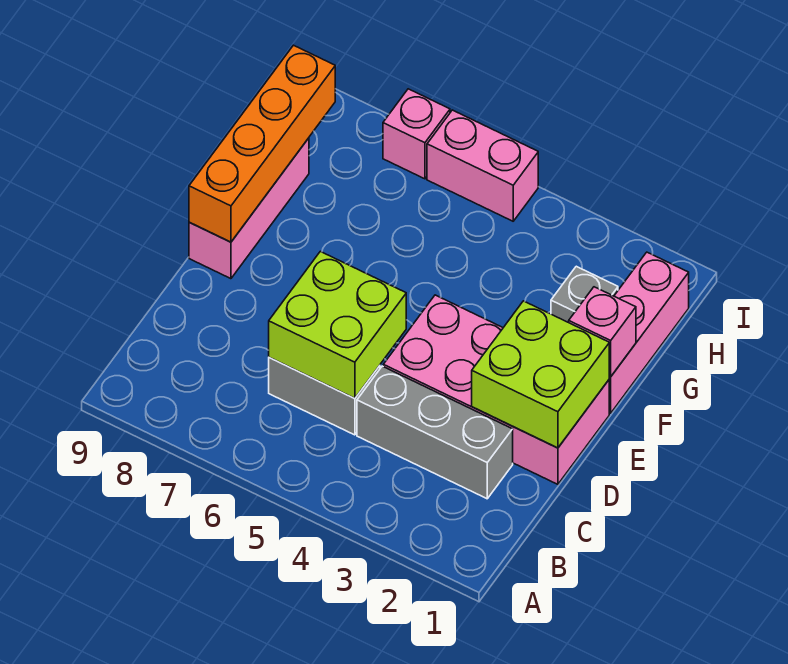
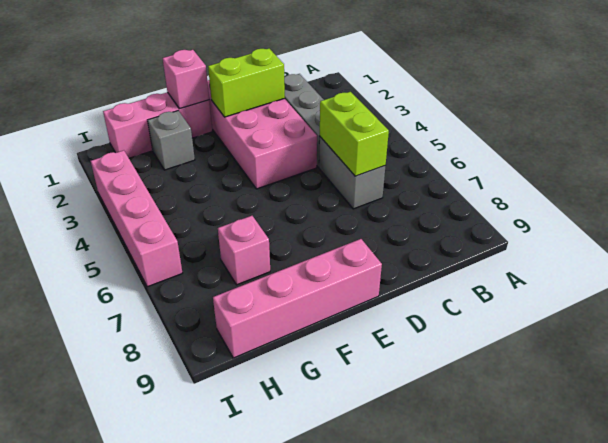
lime brick C5:D6 level 2 -> lime brick C5:C6 level 2
lime brick D1:E2 level 2 -> lime brick D2:E2 level 2
pink brick E9:G9 level 1 -> pink brick E9:H9 level 1
orange brick E9:H9 level 2 -> none
pink brick I5:I6 level 1 -> pink brick I3:I6 level 1
pink brick I7 level 1 -> pink brick G7 level 1

